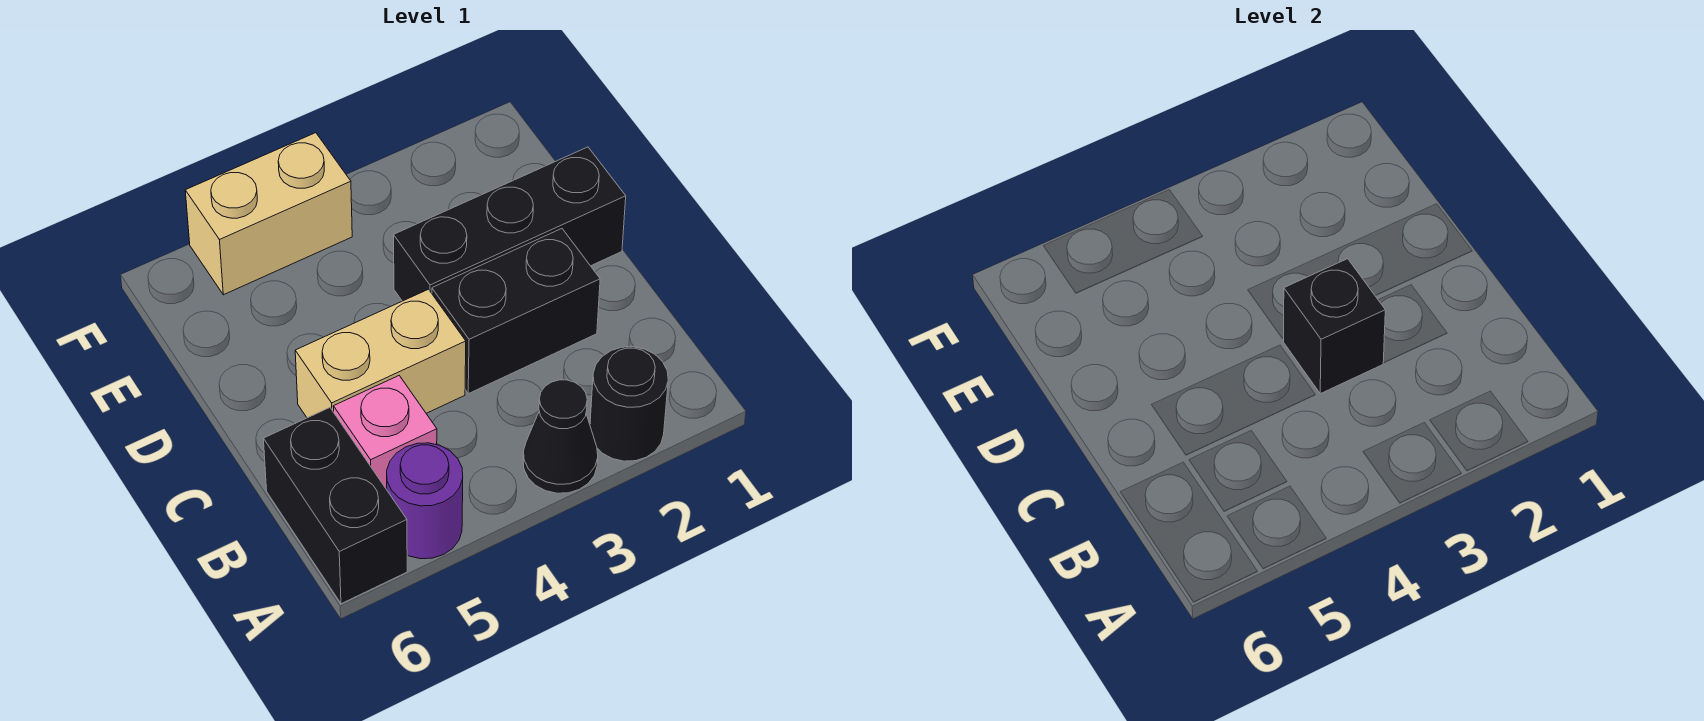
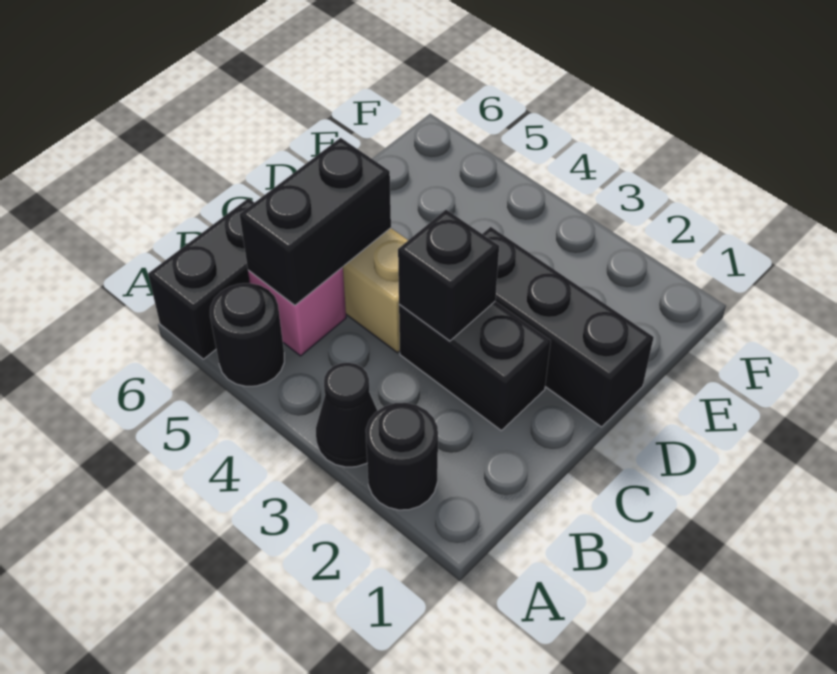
purple round brick A5 level 1 -> black round brick A5 level 1
none -> black brick B5:C5 level 2
tan brick F4:F5 level 1 -> none

